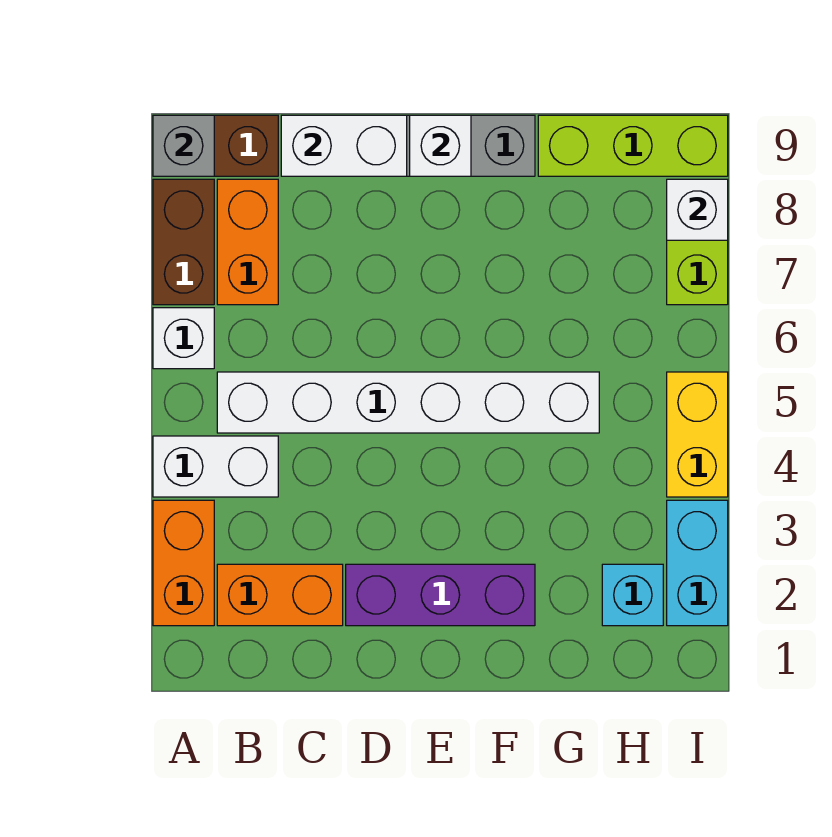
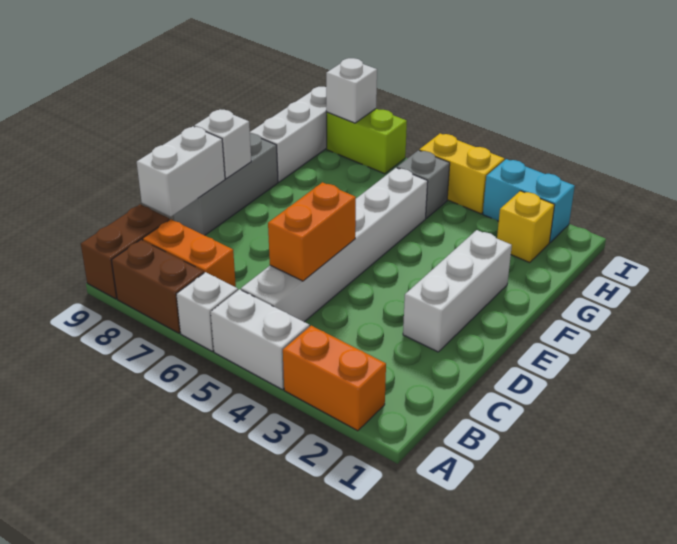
white brick A4:B4 level 1 -> white brick A4:A5 level 1
grey brick A9 level 2 -> grey brick H5 level 1
orange brick B2:C2 level 1 -> orange brick C5:D5 level 2
purple brick D2:F2 level 1 -> white brick D2:F2 level 1
lime brick G9:I9 level 1 -> white brick G9:I9 level 1
cyan brick H2 level 1 -> yellow brick H2 level 1

